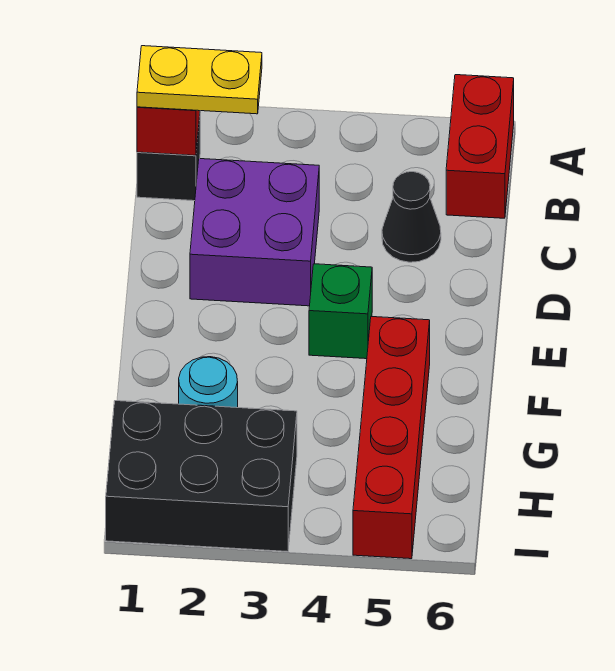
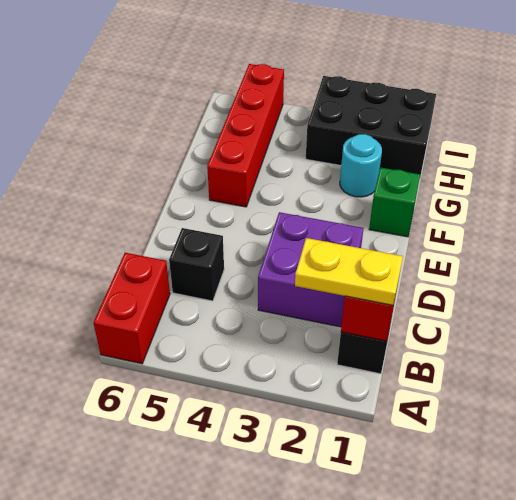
black cone C5 level 1 -> black brick C5 level 1
green brick E4 level 1 -> green brick F1 level 1

